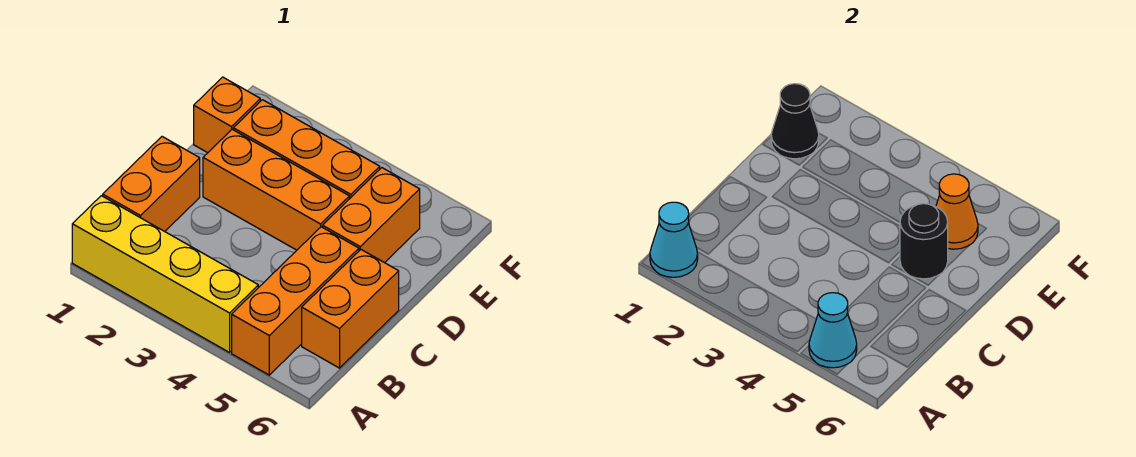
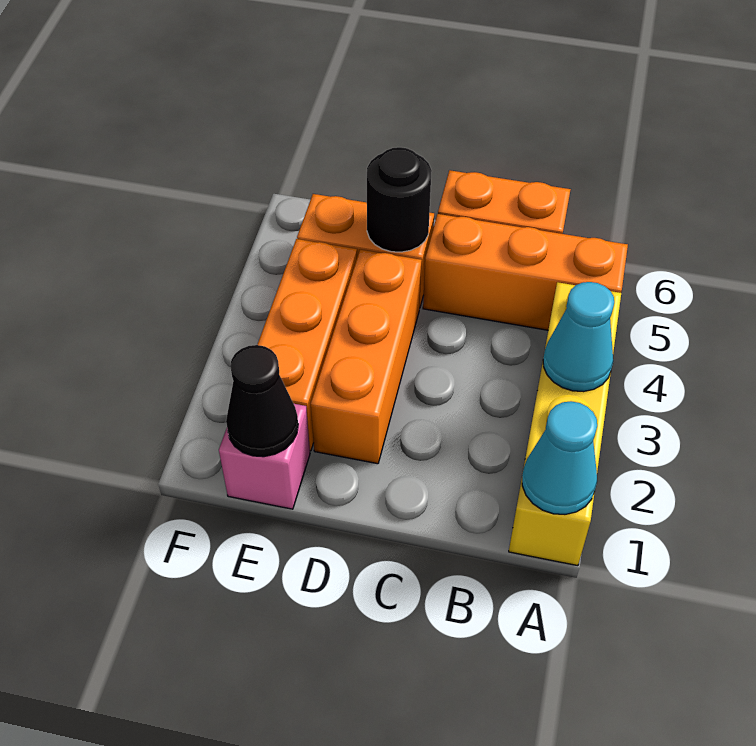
cyan cone A5 level 2 -> cyan cone A3 level 2
orange brick B1:C1 level 1 -> none
orange brick E1 level 1 -> pink brick E1 level 1
orange cone E5 level 2 -> none

